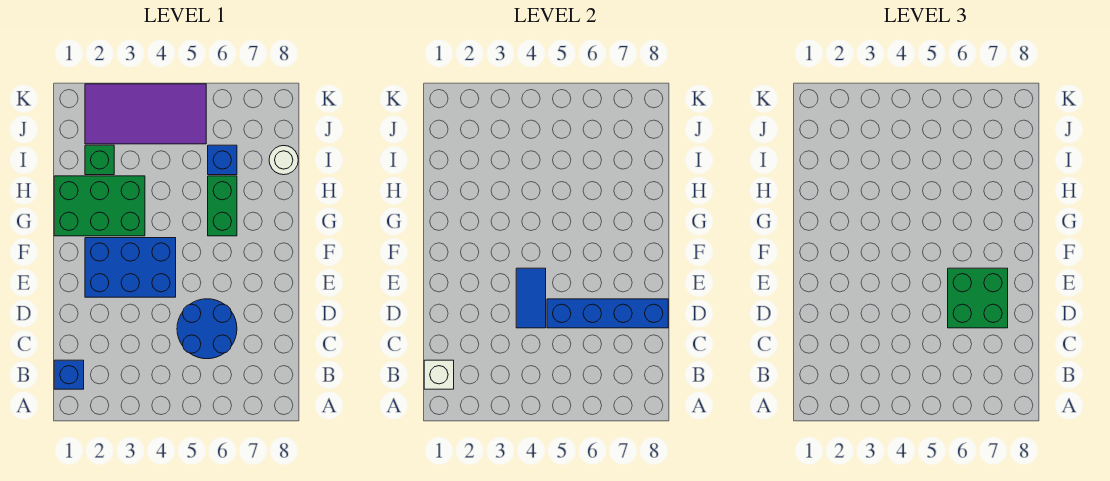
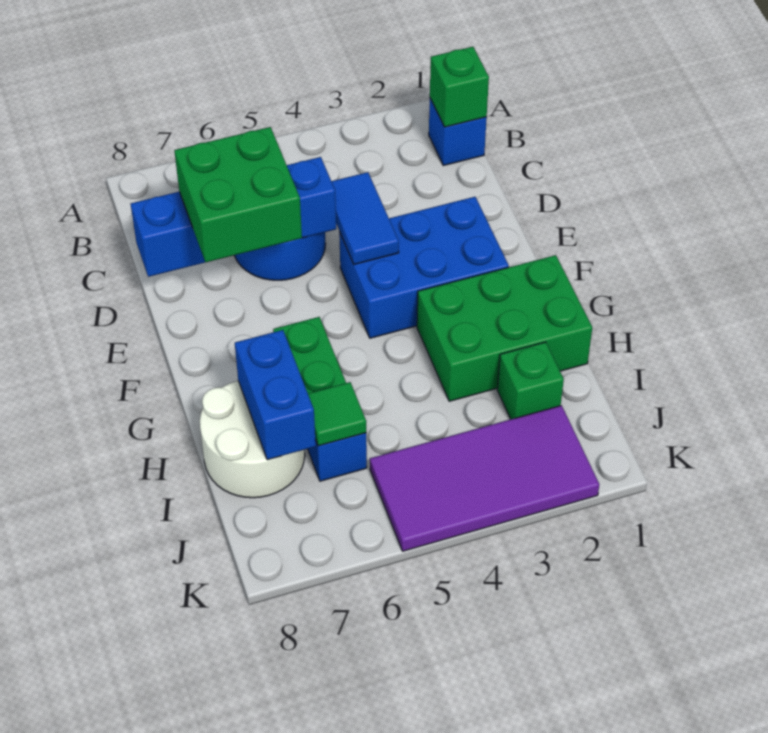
white brick B1 level 2 -> green brick B1 level 2
none -> blue brick H7:I7 level 2
none -> green tile I6 level 2
white round brick I8 level 1 -> white round brick H7:I8 level 1

